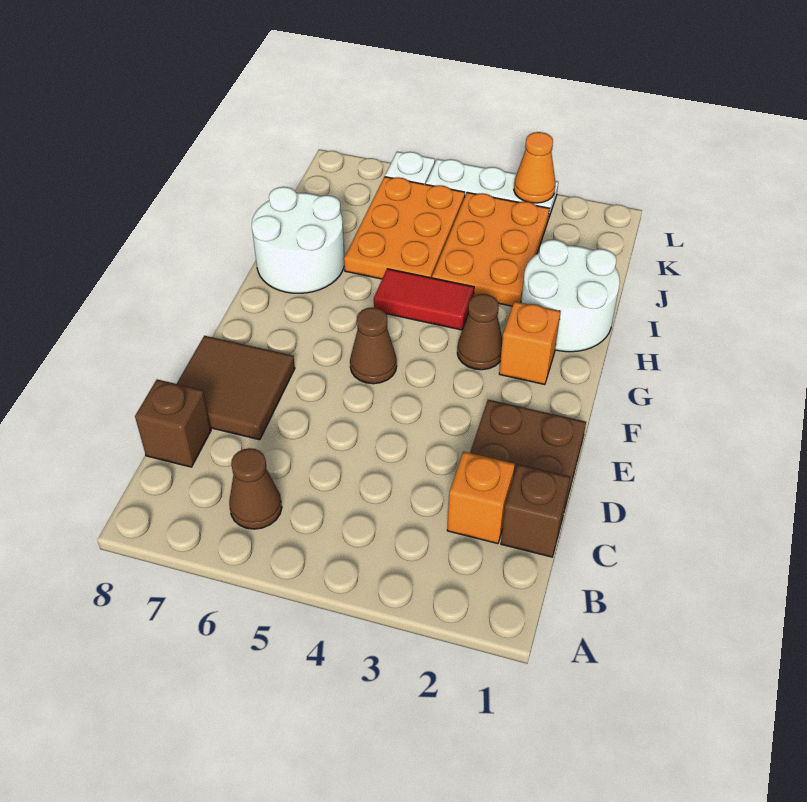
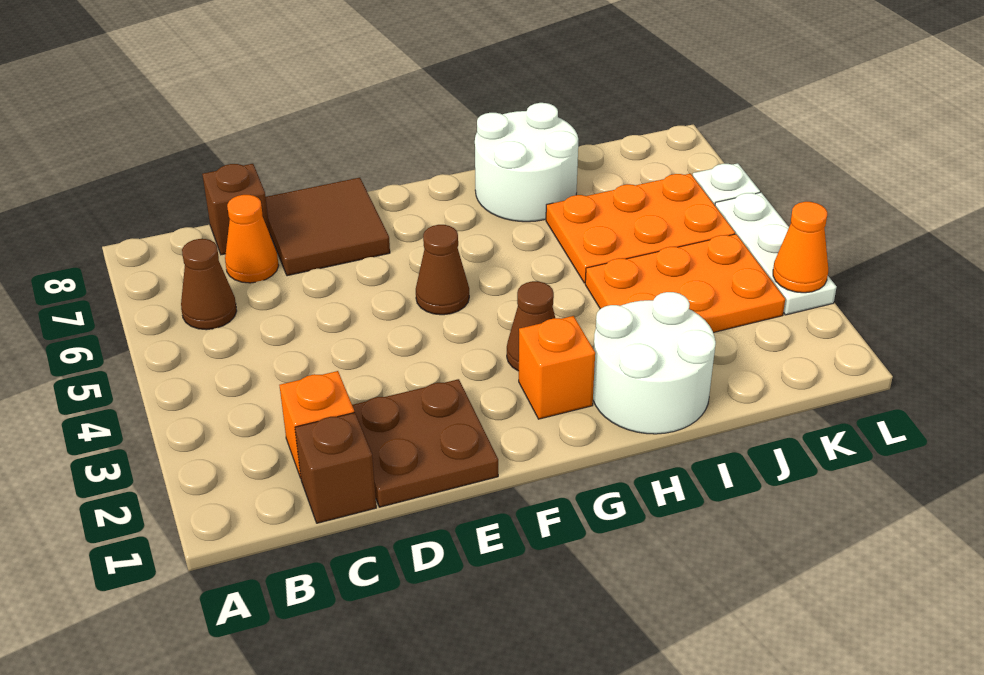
none -> orange cone C7 level 1
red tile H4:H5 level 1 -> none

